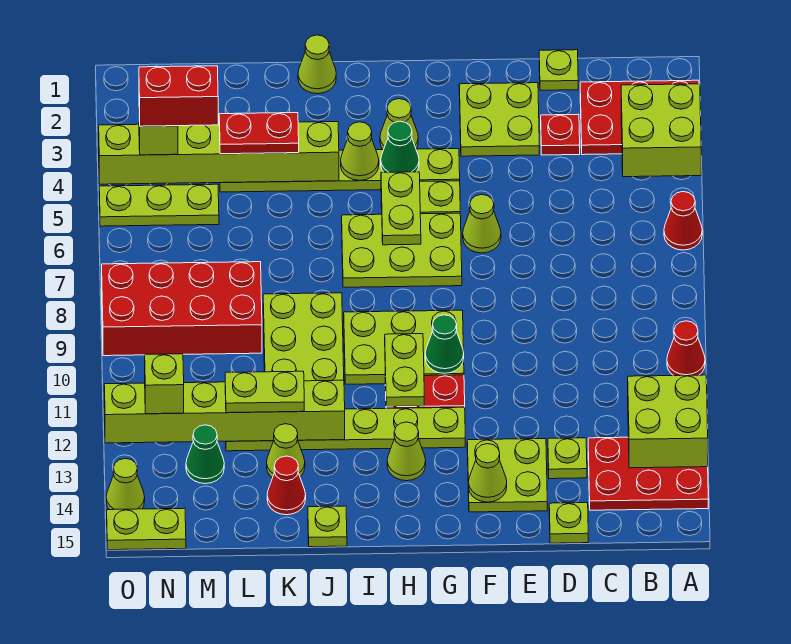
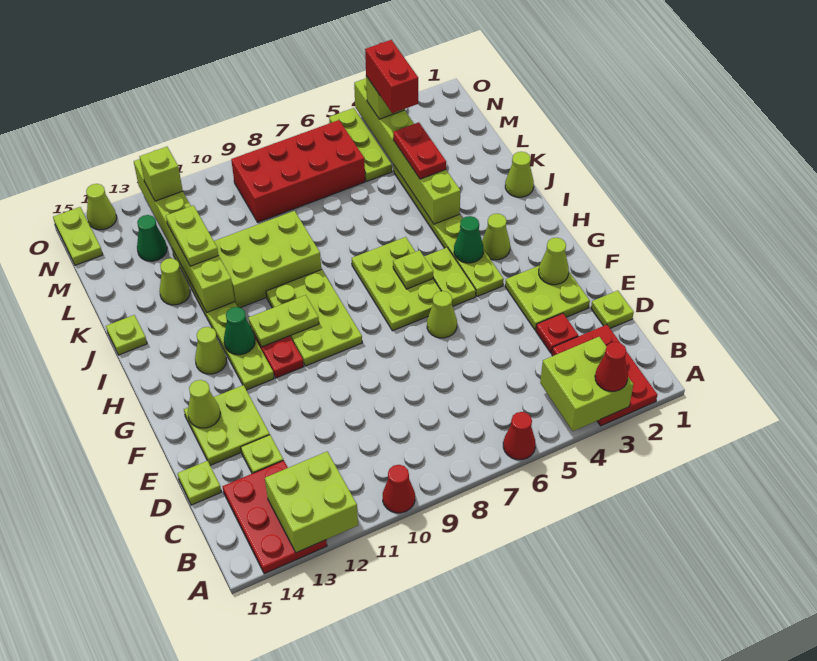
green cone G10 level 2 -> green cone H12 level 2
lime plate H5:H6 level 2 -> lime plate H6 level 2
lime cone I4 level 2 -> lime cone F2 level 2
red cone K14 level 1 -> red cone A3 level 3
red brick L8:O9 level 1 -> red brick M6:N9 level 1

